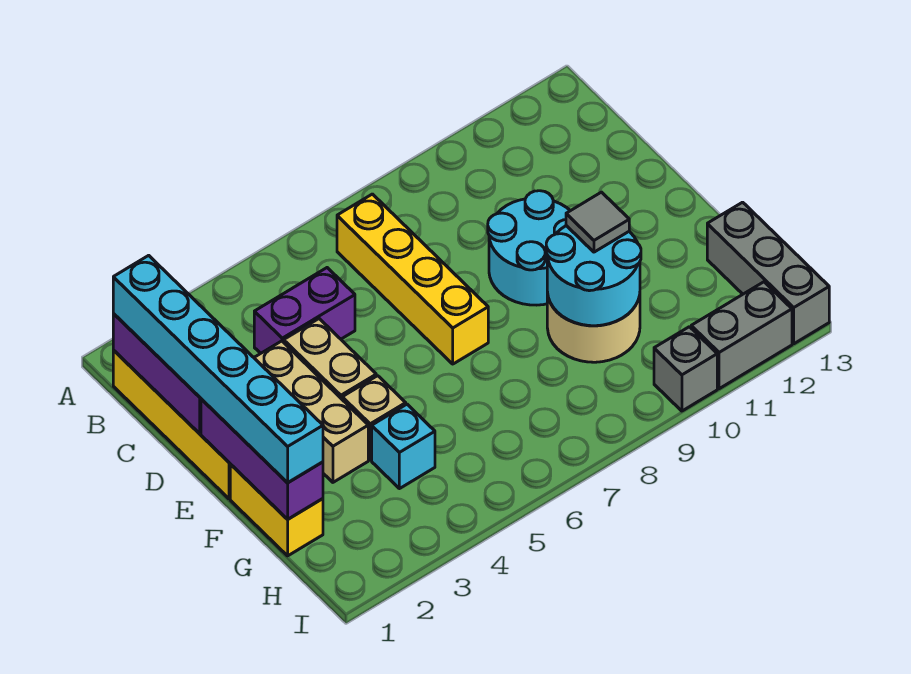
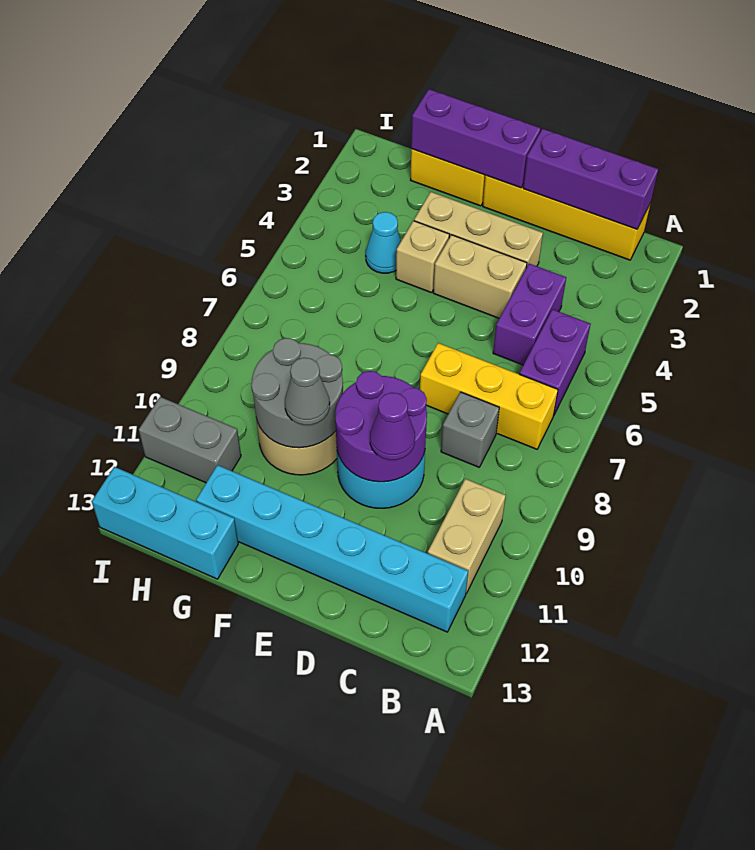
cyan brick B1:G1 level 3 -> cyan brick B12:G12 level 1
none -> purple brick B5:B6 level 1
yellow brick B7:E7 level 1 -> yellow brick B7:D7 level 1
none -> tan brick B10:B11 level 1
none -> purple round brick D9:E10 level 2
none -> purple cone D10 level 3
cyan round brick F9:G10 level 2 -> grey round brick F9:G10 level 2
grey tile F10 level 3 -> grey cone F10 level 3
cyan brick G4 level 1 -> cyan cone G4 level 1
grey brick G13:I13 level 1 -> cyan brick G13:I13 level 1
grey brick I10 level 1 -> grey brick C8 level 1
grey brick I11:I12 level 1 -> grey brick H11:I11 level 1

